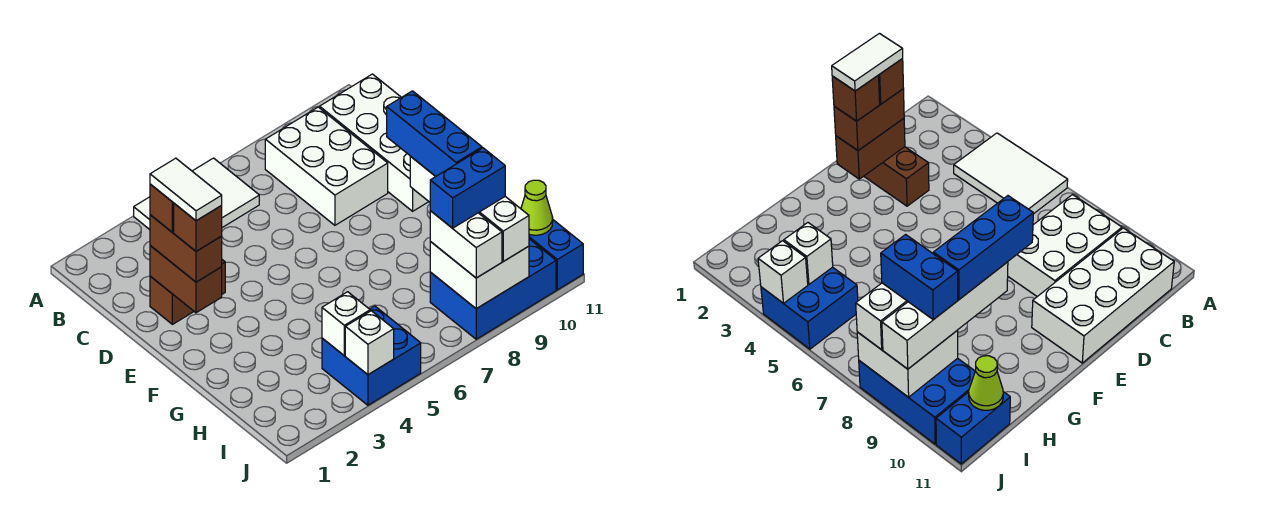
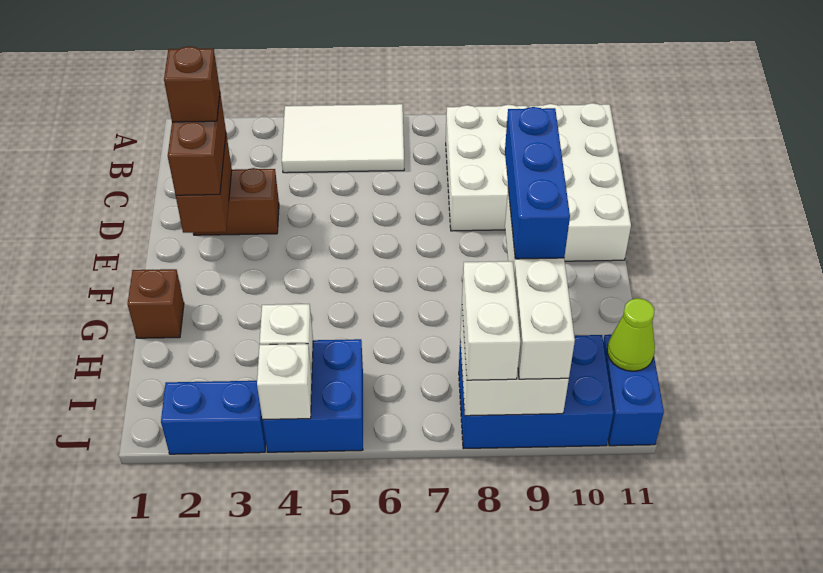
white tile D2:E2 level 5 -> none
brown brick E2 level 4 -> brown brick G1 level 1
blue brick I8:I9 level 4 -> blue brick J2:J3 level 1

